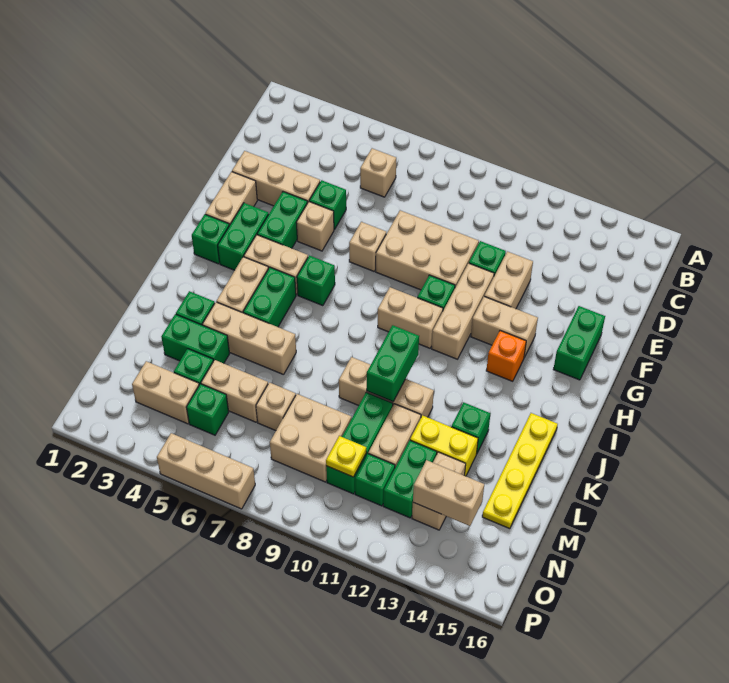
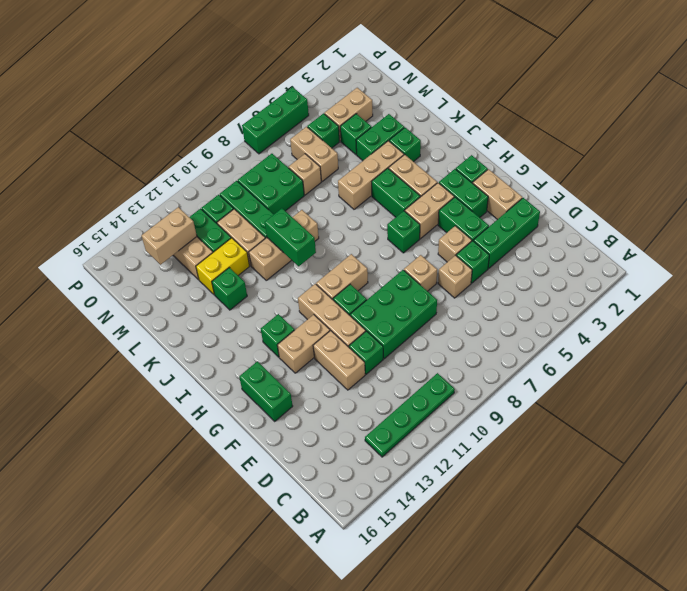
none -> green plate B10:B13 level 1
tan brick C6 level 1 -> tan brick E6 level 1
tan brick E2:E4 level 1 -> green brick E2:E4 level 1
tan brick E8:F10 level 1 -> green brick E8:F10 level 1
orange brick H13 level 1 -> green brick H13 level 1
yellow plate J15:M15 level 1 -> none
tan brick M5:M6 level 1 -> tan brick M6:N6 level 1
tan brick M8:N9 level 1 -> green brick M8:N9 level 1
yellow plate N10 level 2 -> none
tan brick P5:P7 level 1 -> green brick P5:P7 level 1

